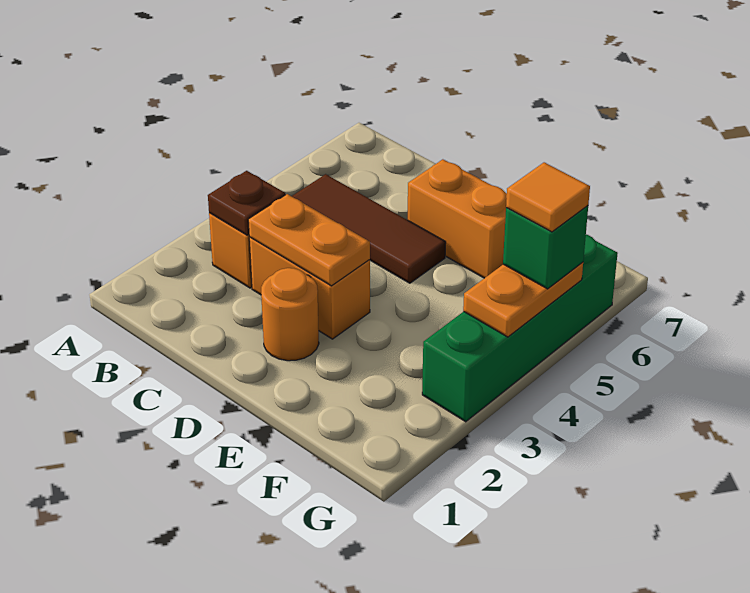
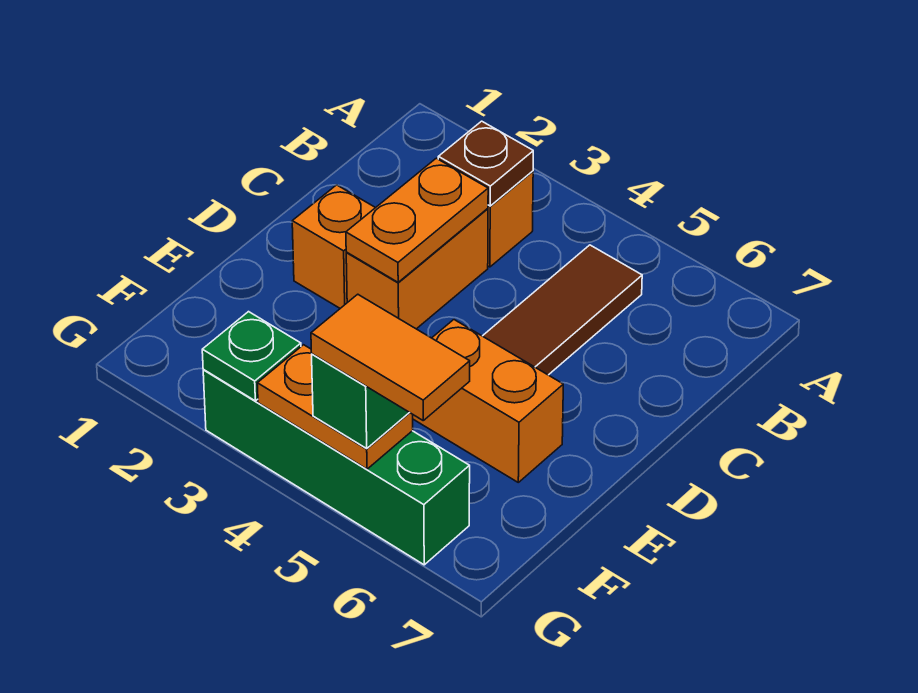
orange round brick D2 level 1 -> orange brick D2 level 1
orange brick D6:E6 level 1 -> orange brick E5:E6 level 1
none -> green plate G3 level 2
orange tile G5 level 4 -> orange tile G5:G6 level 4

